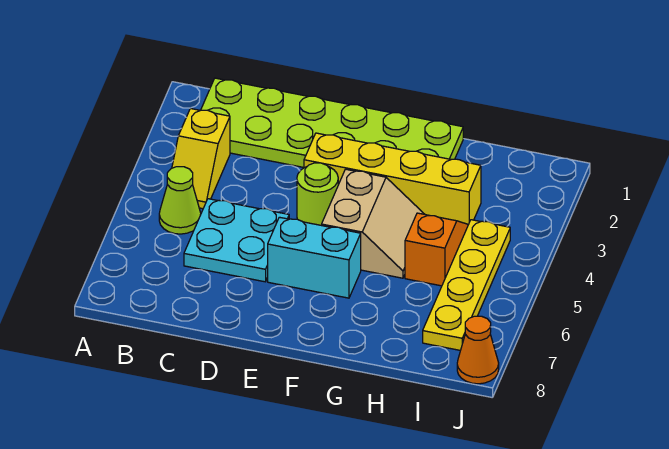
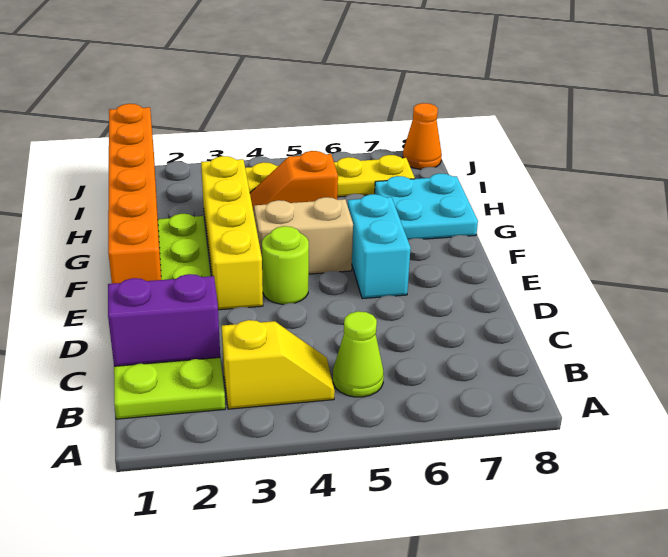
none -> purple brick C1:C2 level 2
cyan plate C5:D6 level 1 -> cyan plate G7:H8 level 1
none -> orange brick E1:J1 level 2

